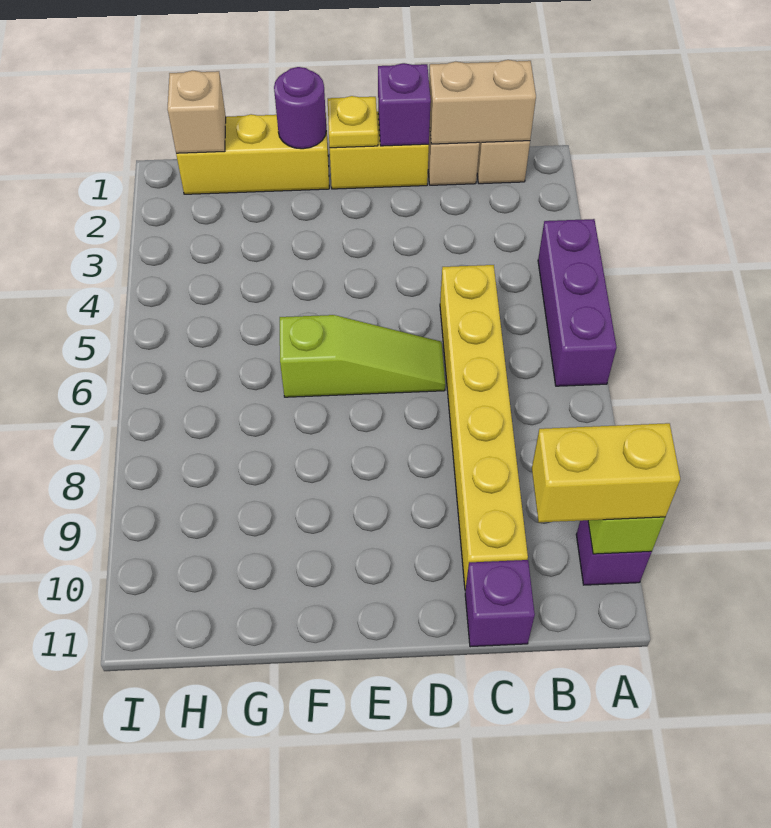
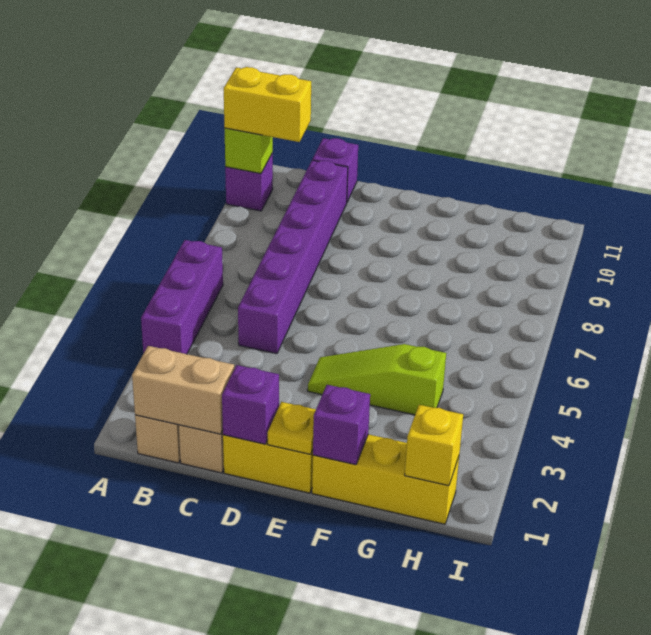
yellow brick C5:C10 level 1 -> purple brick C5:C10 level 1
lime slope D6:F6 level 1 top F -> lime slope E4:G4 level 1 top G
purple round brick F1 level 2 -> purple brick F1 level 2
tan brick H1 level 2 -> yellow brick H1 level 2

